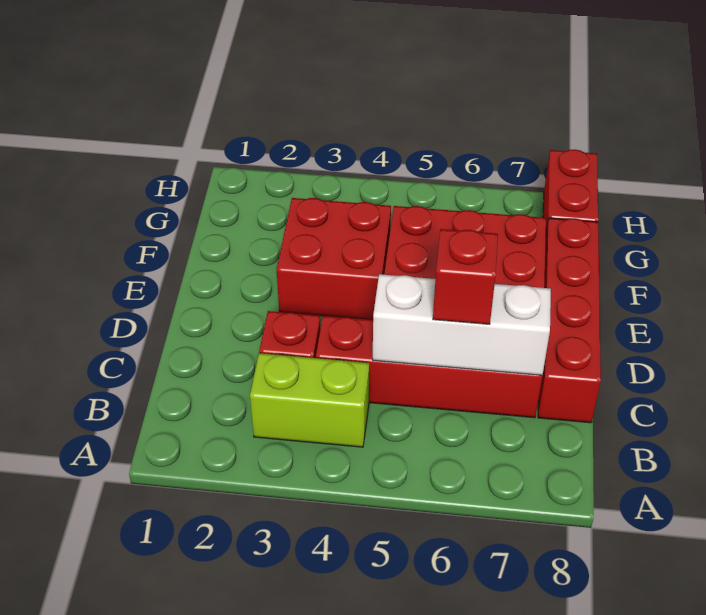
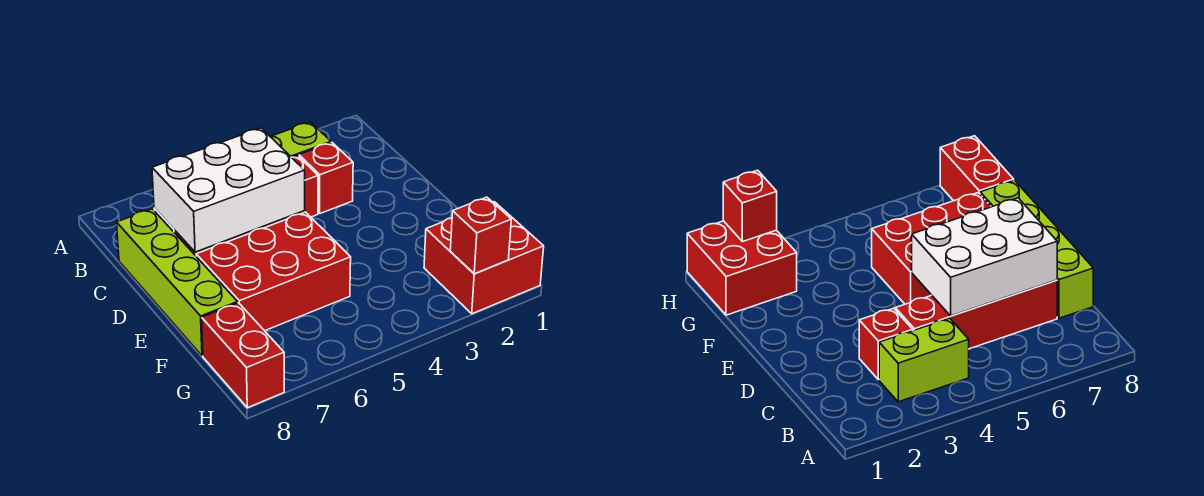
white brick C5:C7 level 2 -> white brick C5:D7 level 2
red brick C6 level 3 -> red brick H2 level 2
red brick C8:F8 level 1 -> lime brick C8:F8 level 1
red brick E3:F4 level 1 -> red brick G1:H2 level 1

